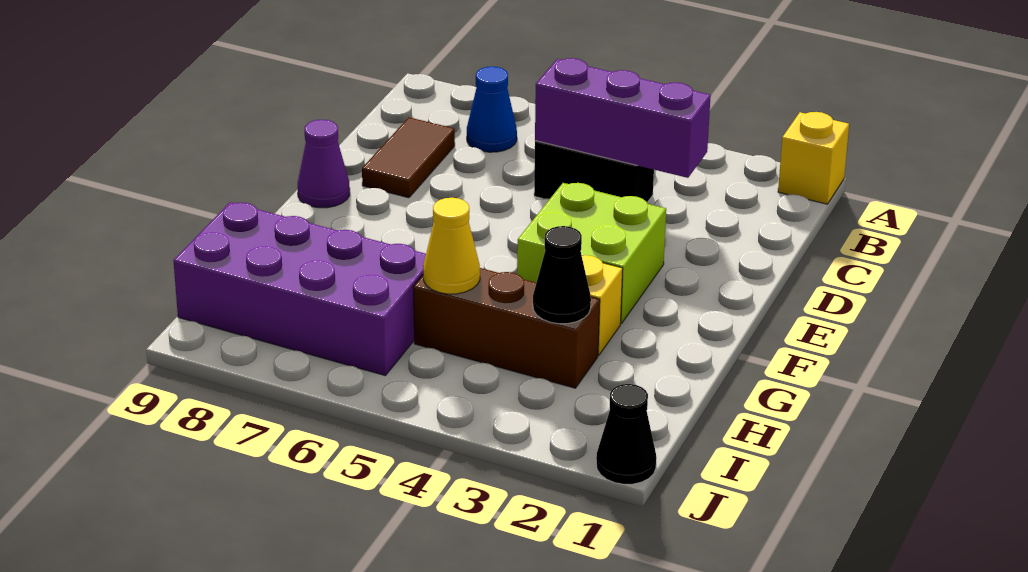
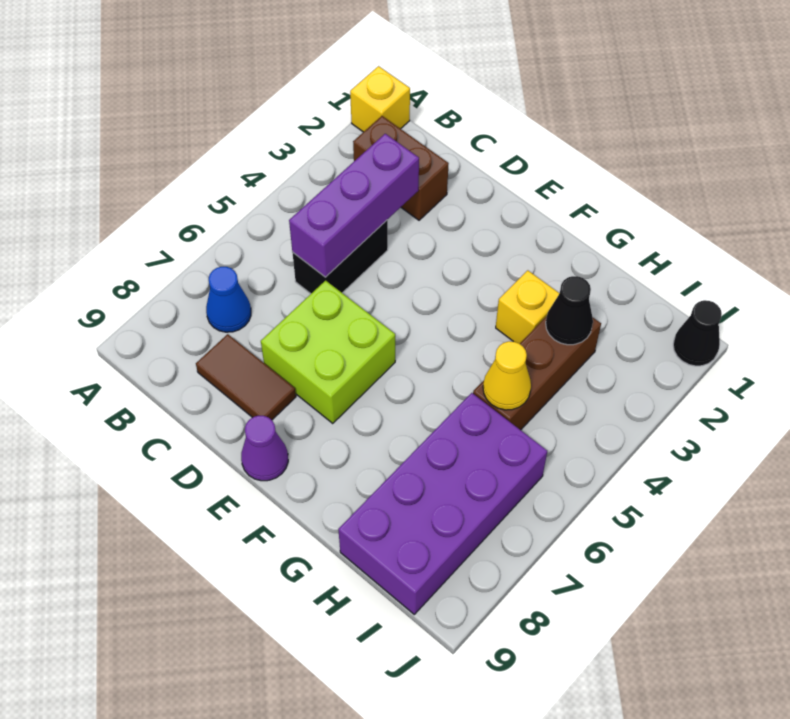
none -> brown brick B2:C2 level 1
lime brick E3:F4 level 1 -> lime brick D6:E7 level 1

